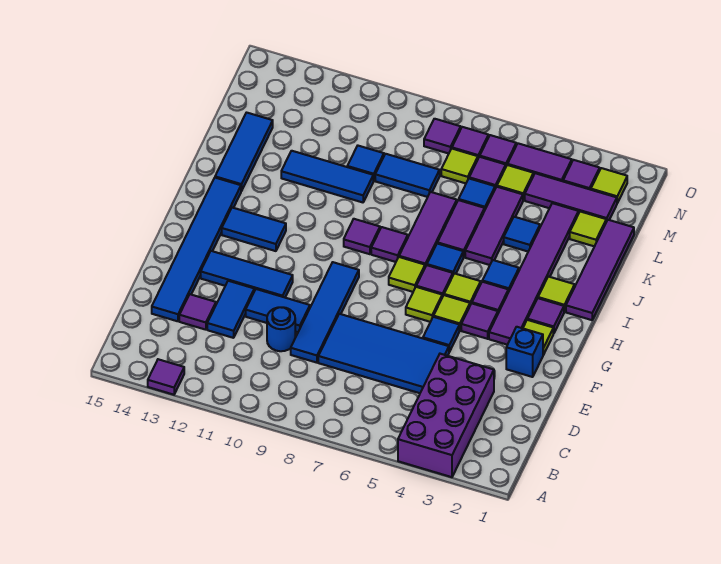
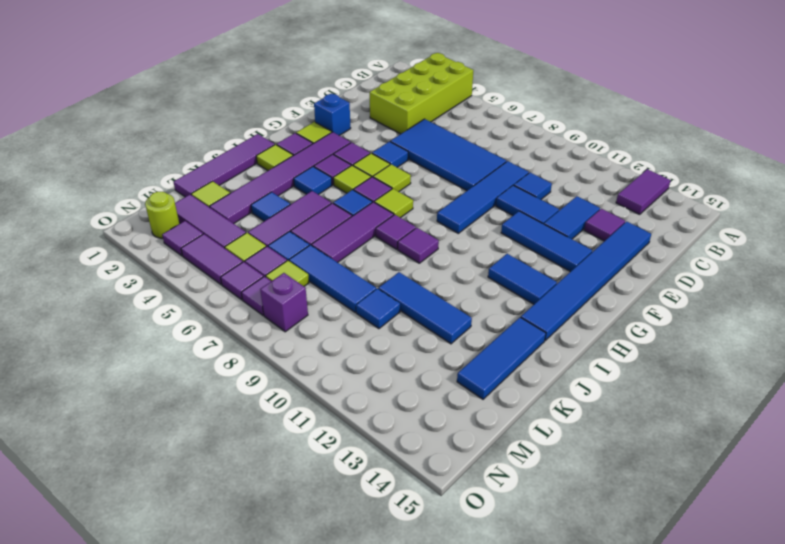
purple brick A3:D4 level 1 -> lime brick A3:D4 level 1
purple tile A13 level 1 -> purple tile A13:B13 level 1
blue round brick D10 level 1 -> blue tile D10 level 1
blue tile L8:L9 level 1 -> blue tile L7:L9 level 1
lime tile N2 level 1 -> lime round brick N2 level 1
purple tile N8 level 1 -> purple brick N8 level 1

